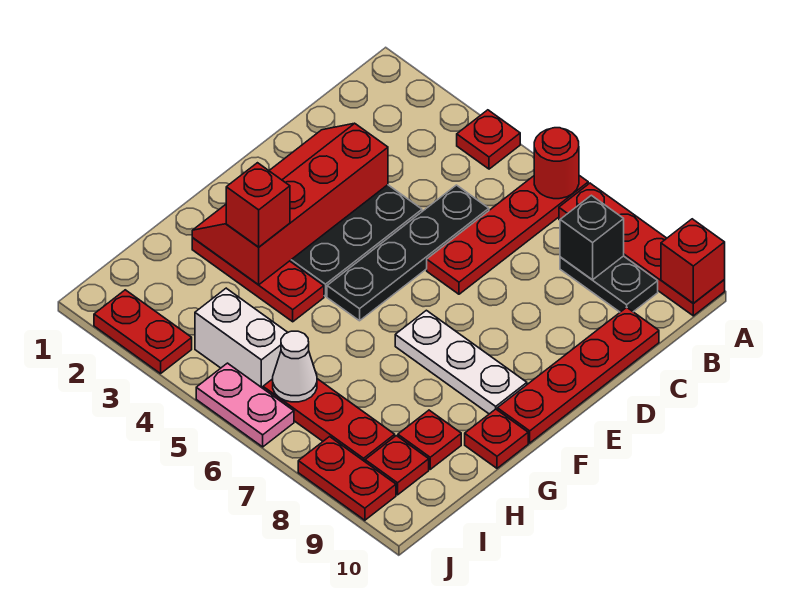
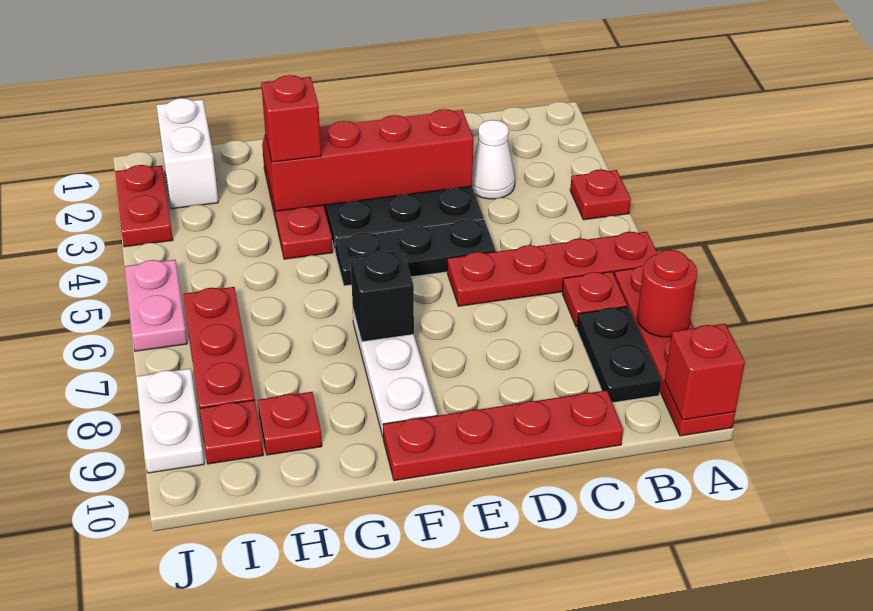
red round brick A6 level 2 -> red round brick A8 level 2
black brick B8 level 2 -> black brick F7 level 2
black plate C5:F5 level 1 -> black plate D5:F5 level 1
red plate G10 level 1 -> red plate B7 level 1
white brick I4:I5 level 1 -> white brick I1:I2 level 1
white cone I6 level 2 -> white cone C3 level 1
red plate J8:J9 level 1 -> white plate J8:J9 level 1

